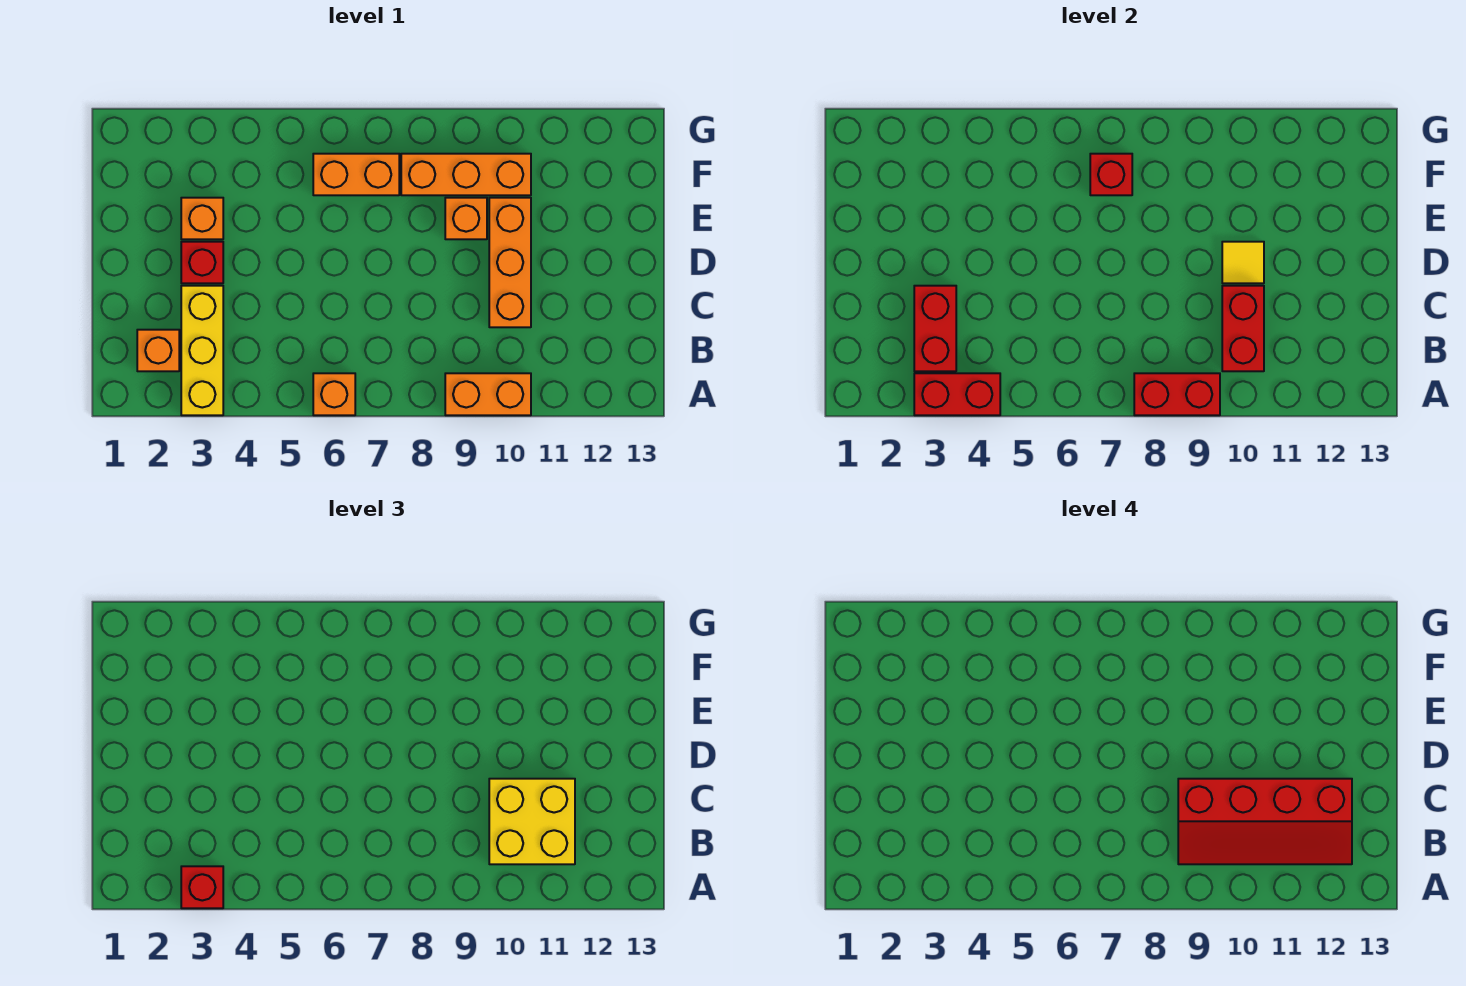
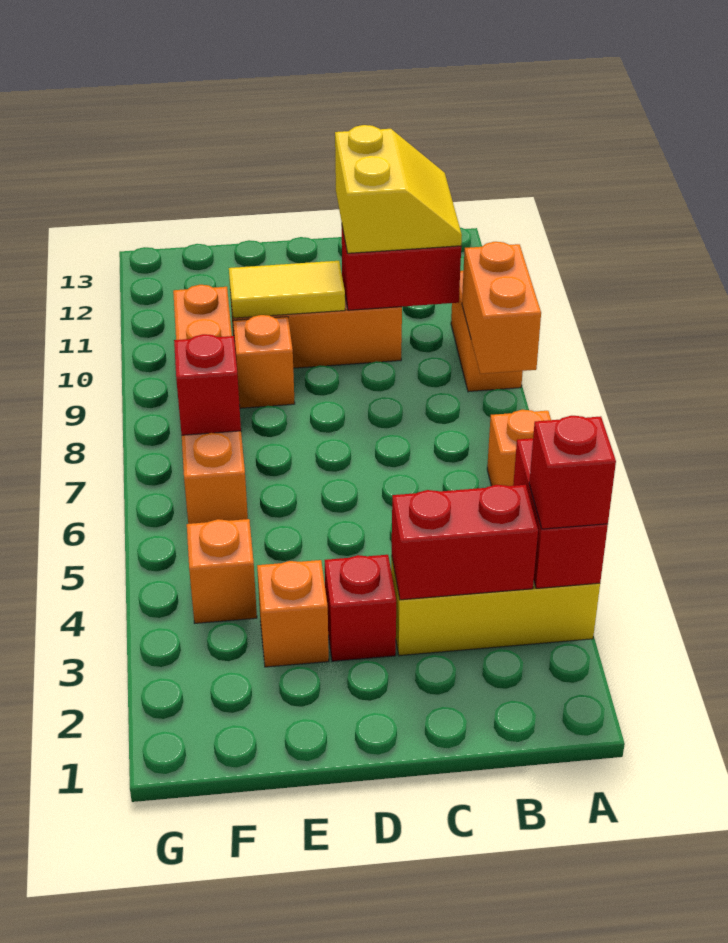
red brick A8:A9 level 2 -> orange brick A8:A9 level 2
orange brick B2 level 1 -> orange brick F4 level 1
red slope B9:C12 level 4 top C -> none
yellow brick B10:C11 level 3 -> yellow slope B10:C11 level 3 top C
yellow tile D10 level 2 -> yellow tile D10:E10 level 2

